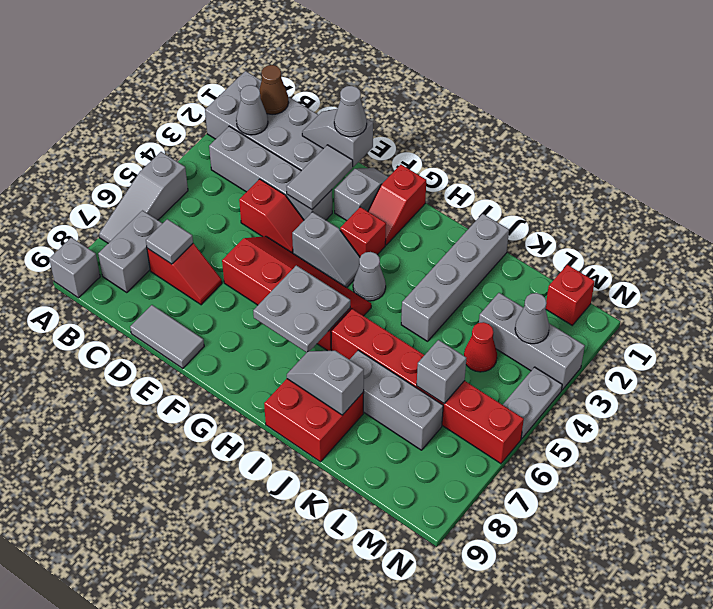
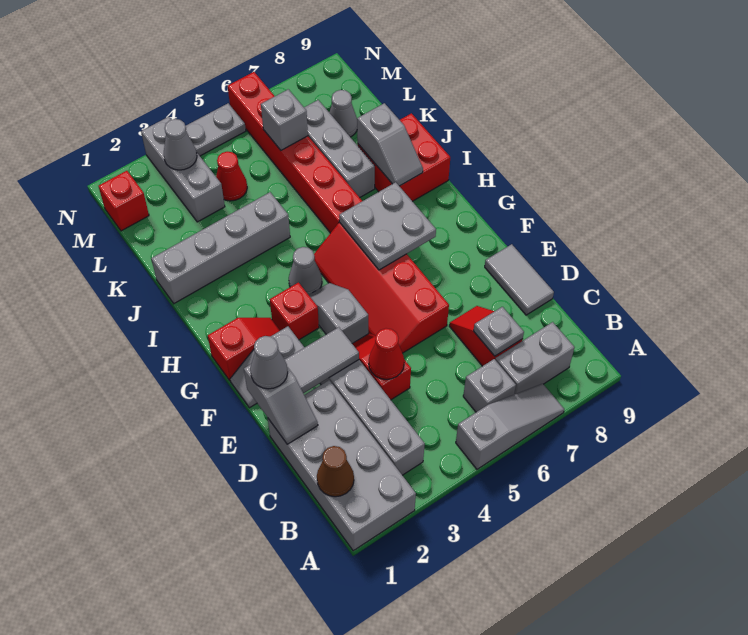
grey brick A9 level 1 -> grey brick B6 level 1
grey cone B2 level 2 -> grey cone L8 level 1
grey tile C7 level 2 -> grey plate C7 level 2
none -> red cone D4 level 2

